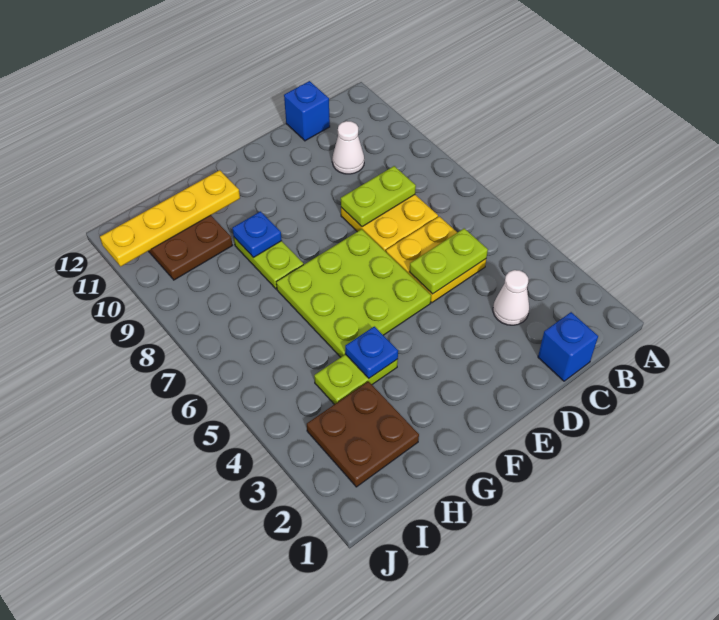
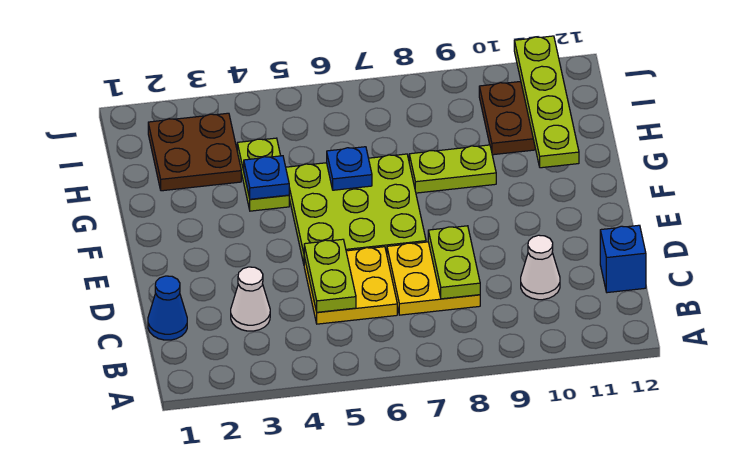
blue brick C1 level 1 -> blue cone C1 level 1
blue plate G9 level 2 -> blue plate G6 level 2
yellow plate G11:J11 level 2 -> lime plate G11:J11 level 2

